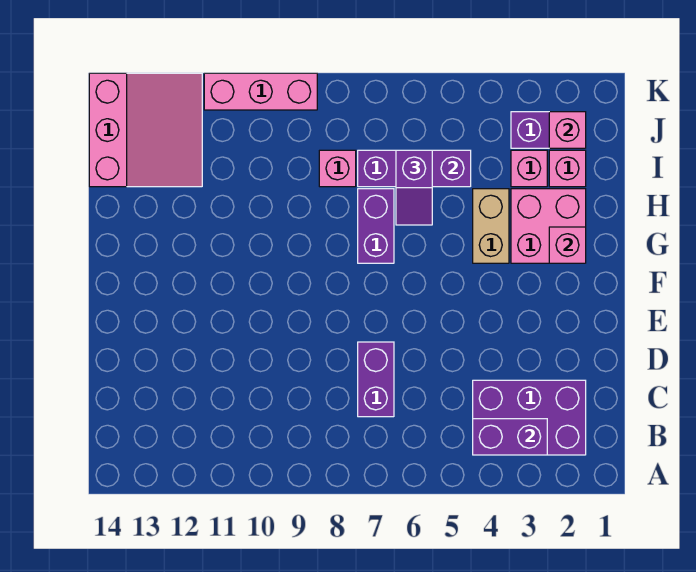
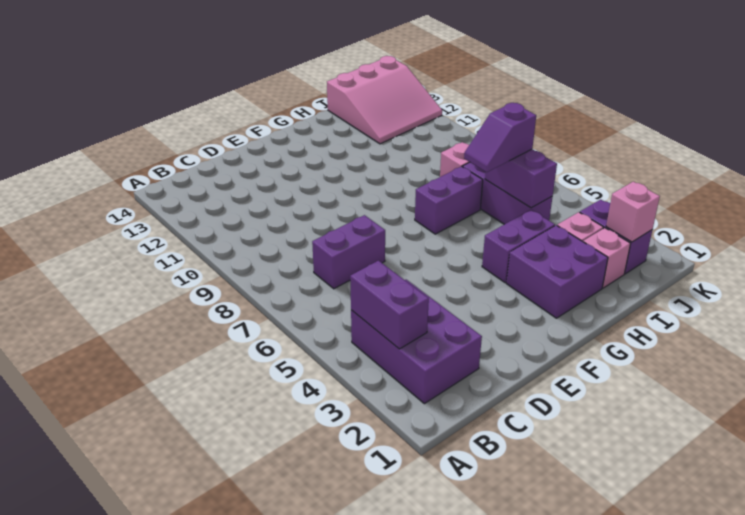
pink brick G2:H3 level 1 -> purple brick G2:H3 level 1
pink brick G2 level 2 -> none
tan brick G4:H4 level 1 -> purple brick G4:H4 level 1
pink brick K9:K11 level 1 -> none

